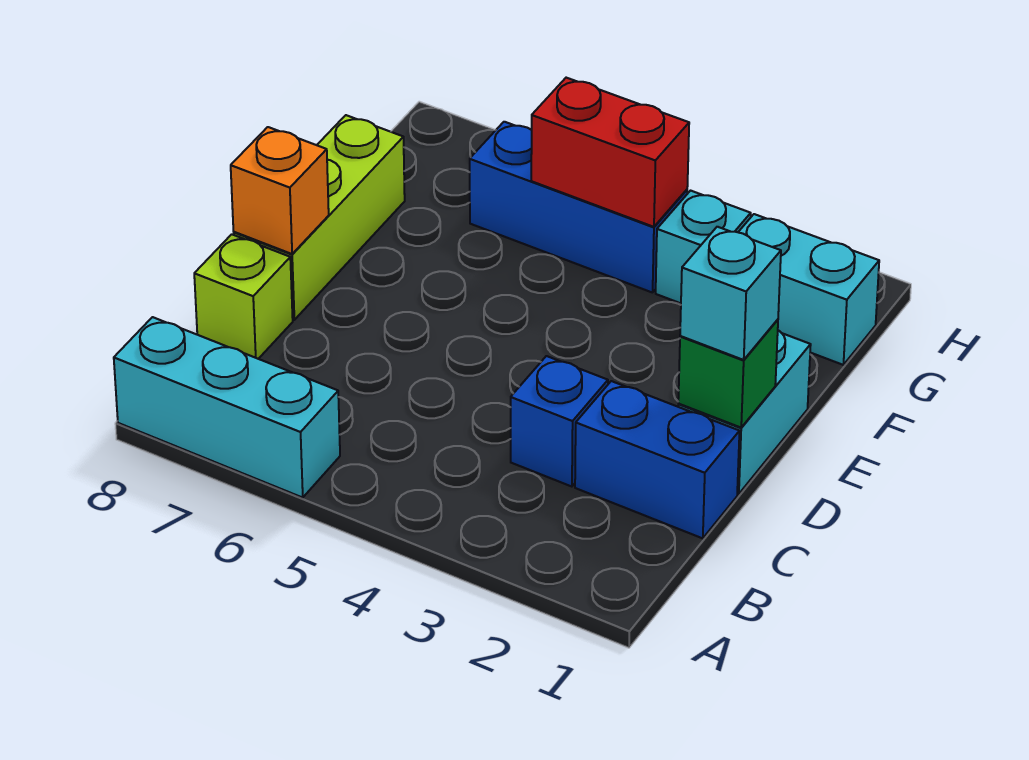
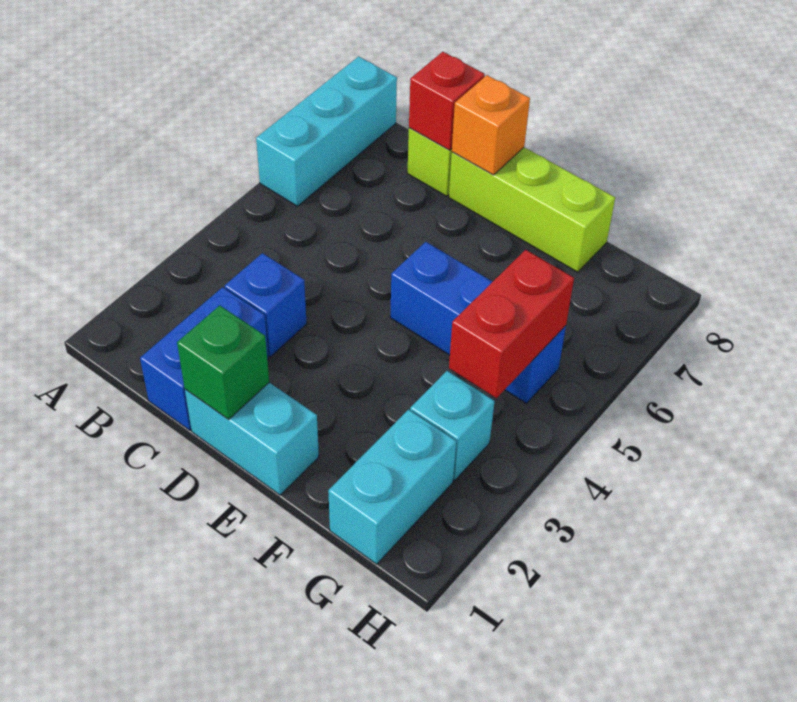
none -> red brick C8 level 2
cyan brick D1 level 3 -> none
blue brick G4:G6 level 1 -> blue brick E5:G5 level 1

